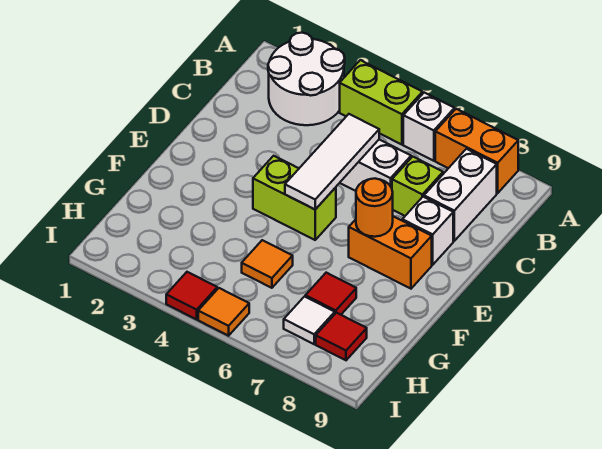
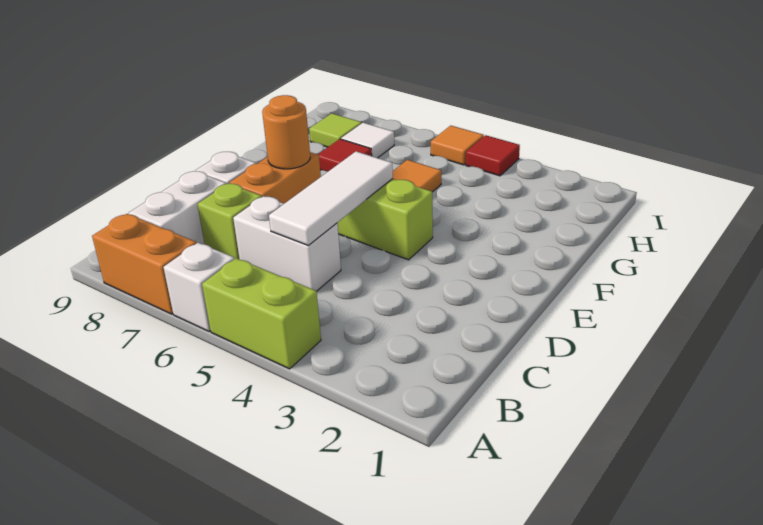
white round brick A2:B3 level 1 -> none
orange brick E7:E8 level 1 -> orange brick D7:E7 level 1
red tile H8 level 1 -> lime tile H8 level 1

